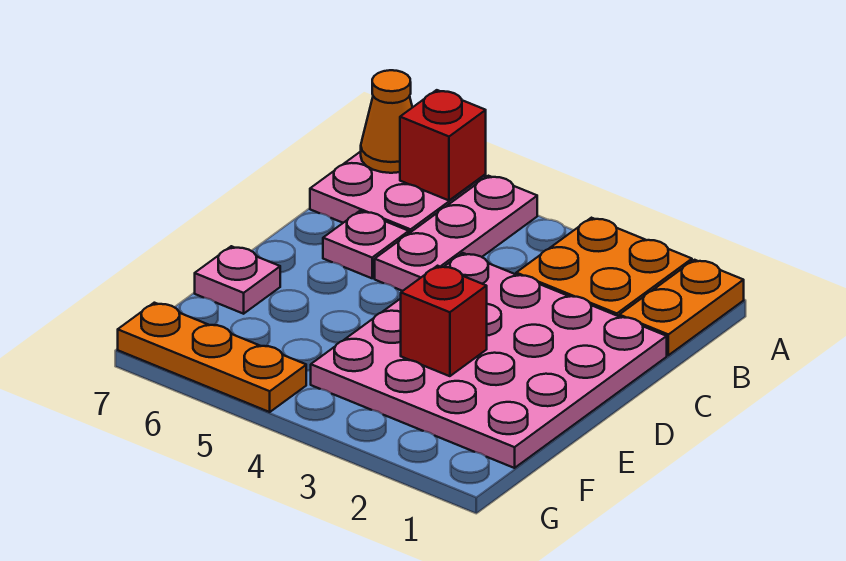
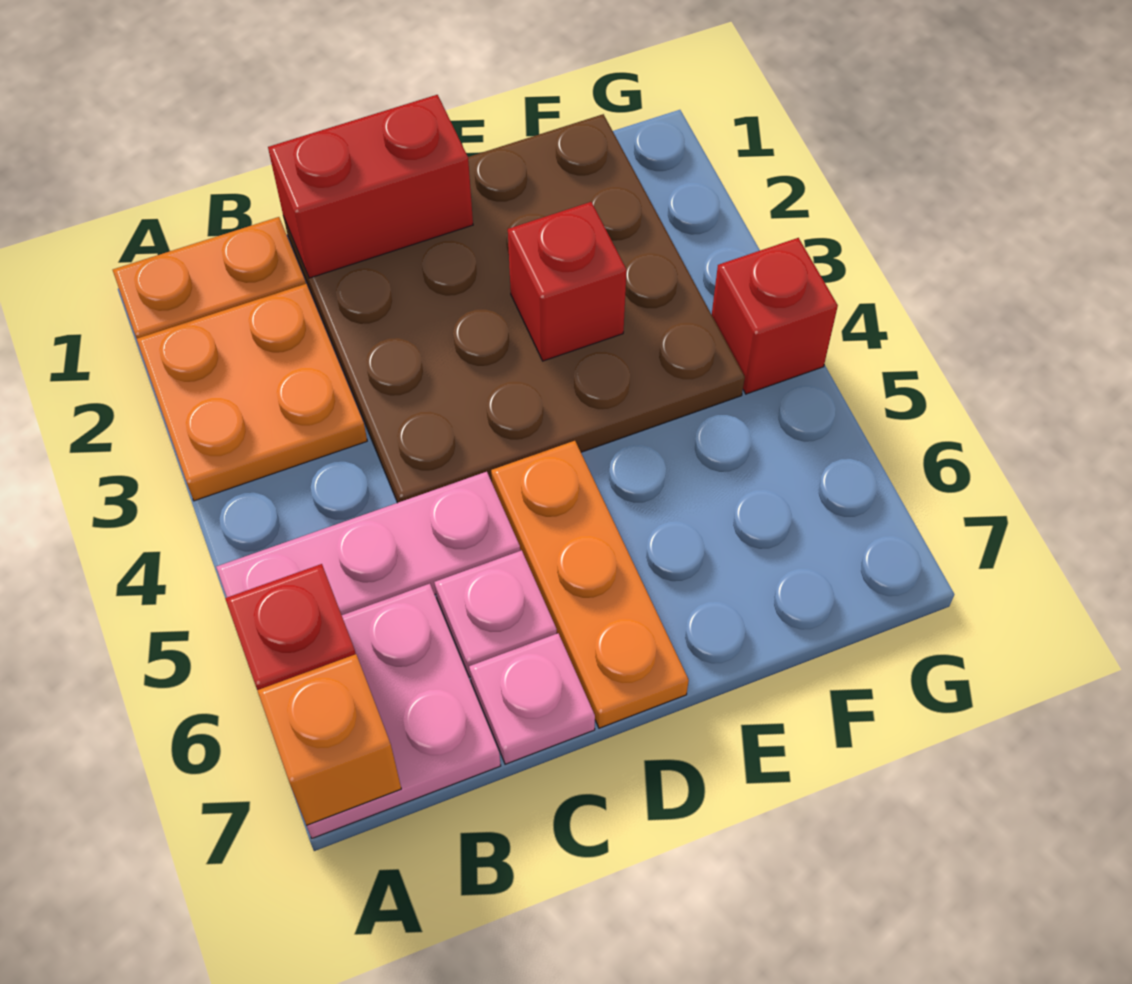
orange cone A7 level 2 -> orange brick A7 level 2
pink plate C1:F4 level 1 -> brown plate C1:F4 level 1
none -> red brick C1:D1 level 2
pink plate E7 level 1 -> pink plate C7 level 1
none -> red brick G4 level 1
orange plate G5:G7 level 1 -> orange plate D5:D7 level 1

